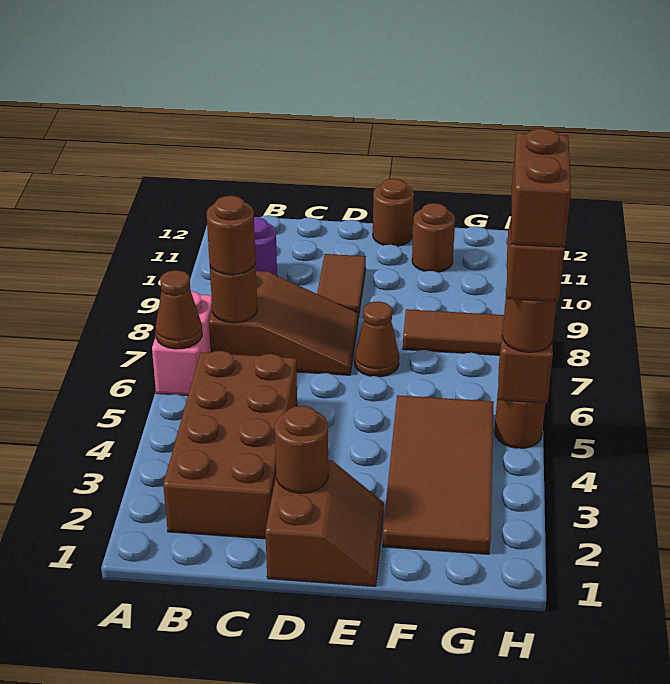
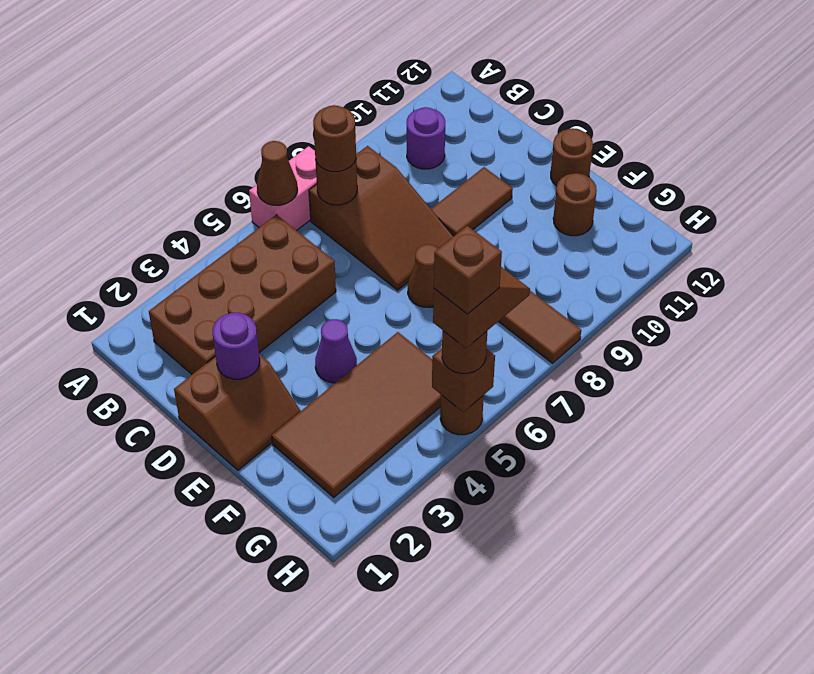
brown round brick D2 level 2 -> purple round brick D2 level 2
none -> purple cone E4 level 1
brown brick H5:H6 level 5 -> brown brick H5 level 5

